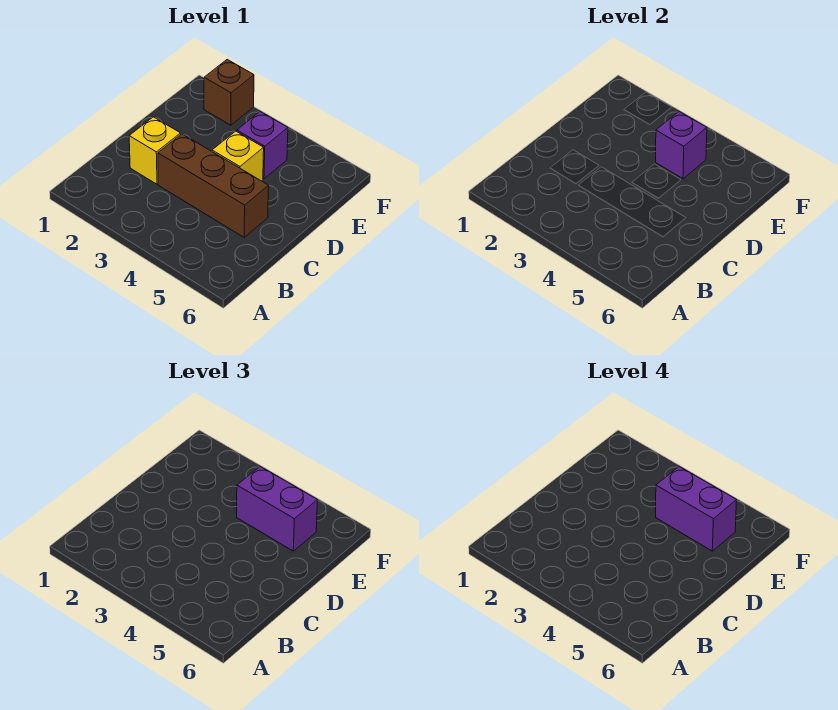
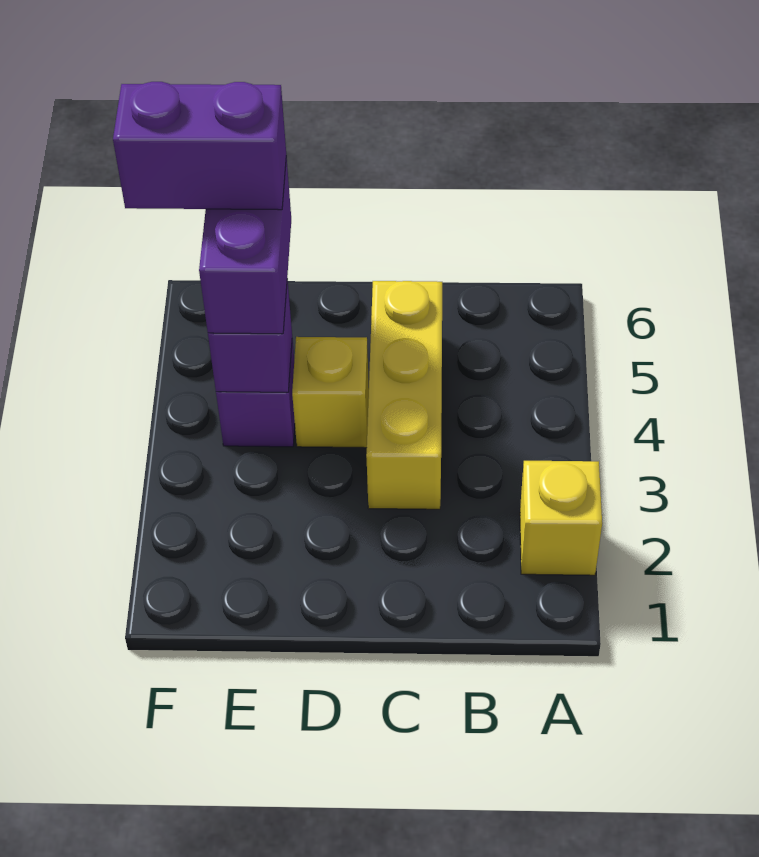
yellow brick C2 level 1 -> yellow brick A2 level 1
brown brick C3:C5 level 1 -> yellow brick C3:C5 level 1
purple brick E4:E5 level 4 -> purple brick E5:F5 level 4
brown brick F2 level 1 -> none

